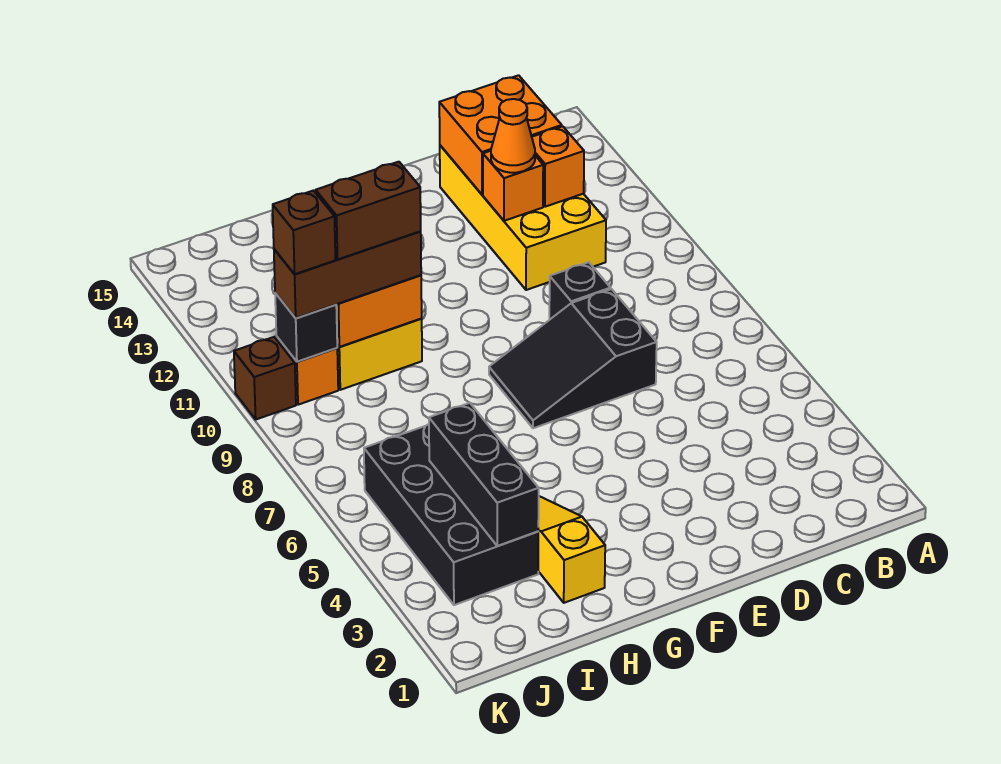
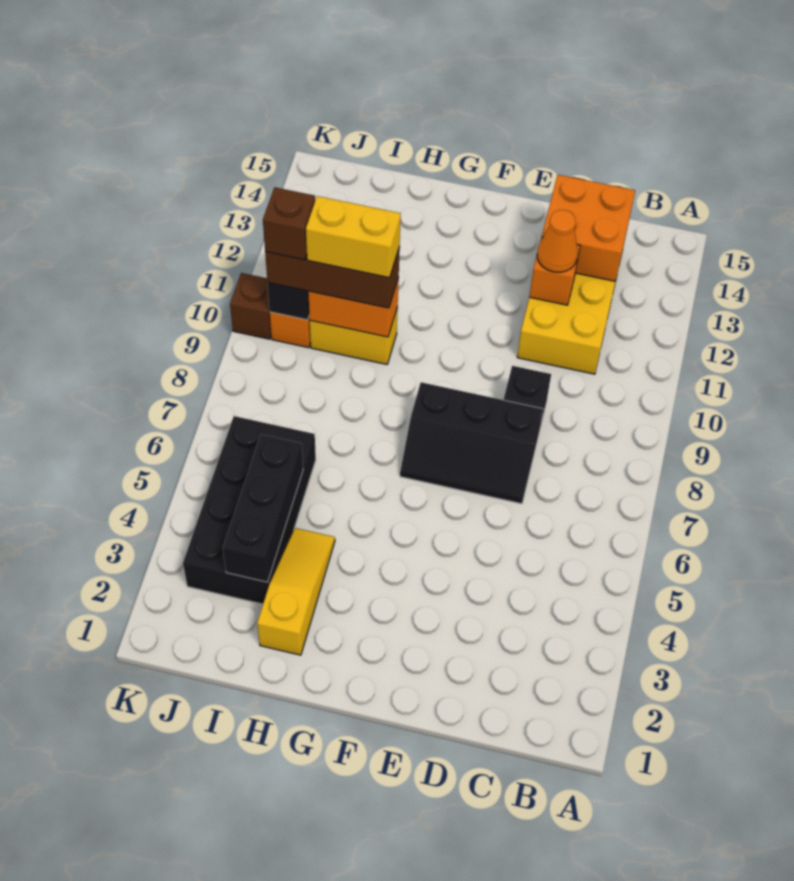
orange brick C12 level 2 -> none
black slope D7:F8 level 1 top D -> black slope D7:F8 level 1 top 8
brown brick H10:I10 level 4 -> yellow brick H10:I10 level 4

